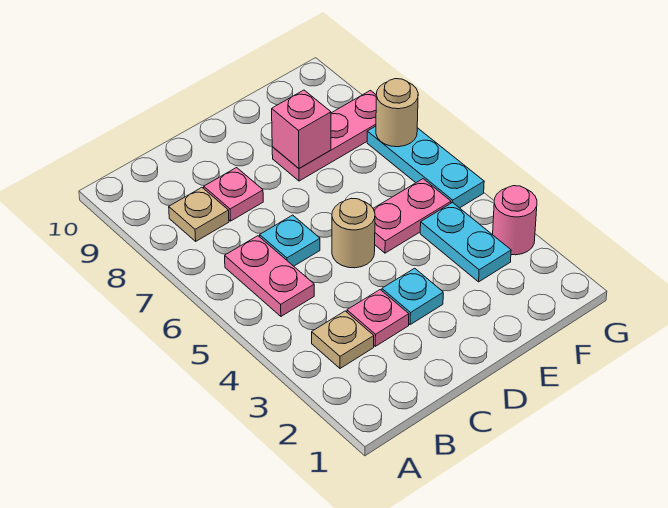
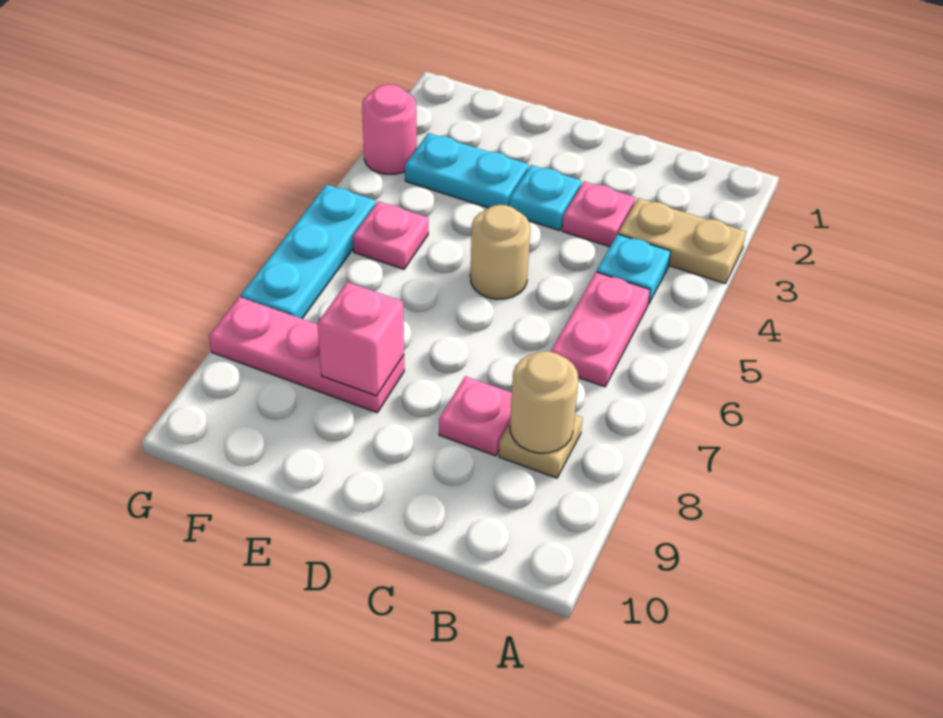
tan plate B3 level 1 -> tan plate A3:B3 level 1
cyan plate C6 level 1 -> cyan plate B4 level 1
pink plate E5:F5 level 1 -> pink plate F5 level 1
cyan plate F3:F4 level 1 -> cyan plate E3:F3 level 1
tan round brick G7 level 2 -> tan round brick B8 level 2

